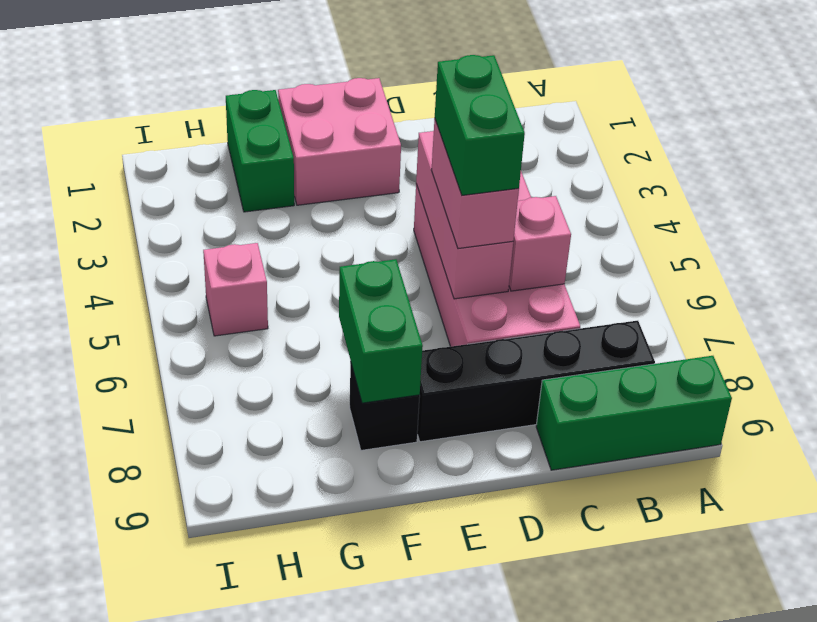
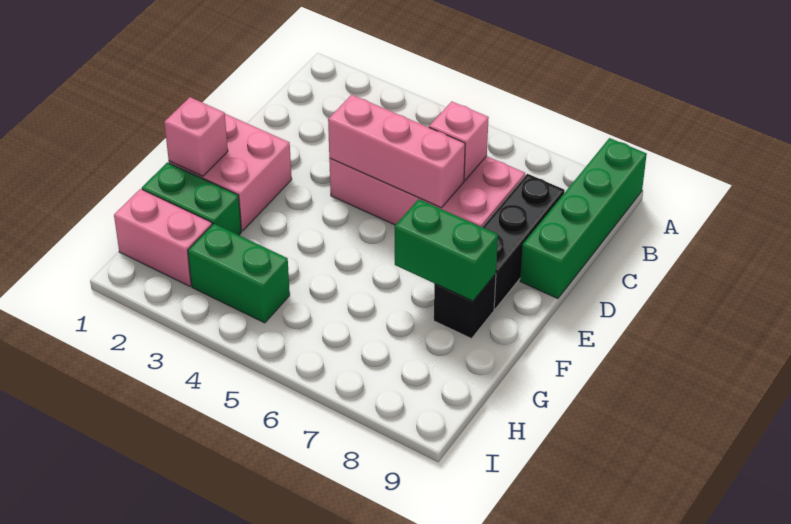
green brick A9:C9 level 1 -> green brick A9:D9 level 1
black brick B8:E8 level 1 -> black brick C8:E8 level 1
pink brick D5:D6 level 3 -> pink brick H1:H2 level 1
green brick D5:D6 level 4 -> green brick H3:H4 level 1
pink brick H5 level 1 -> pink brick F1 level 2

